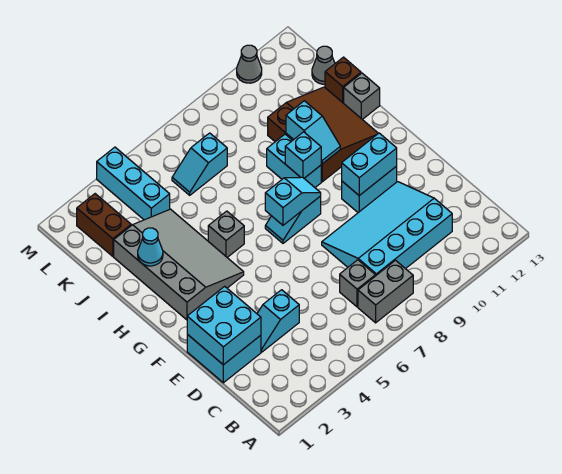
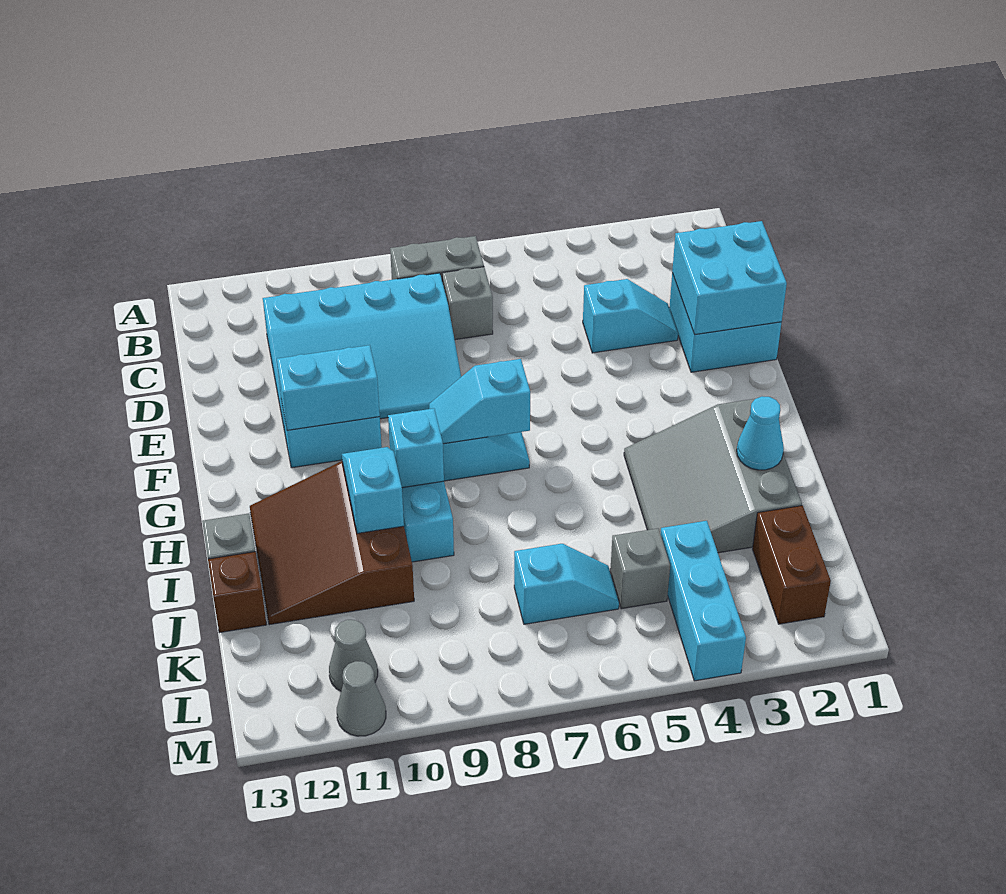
grey slope G2:J4 level 1 top 2 -> grey slope H2:J4 level 1 top 2
grey brick H5 level 1 -> grey brick K5 level 1
grey cone K13 level 1 -> grey cone L11 level 1

